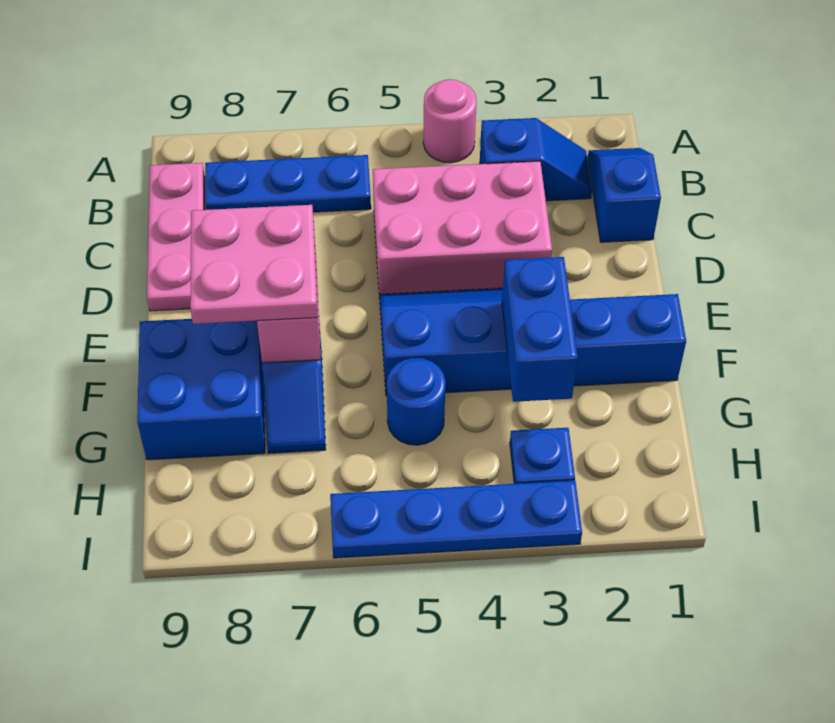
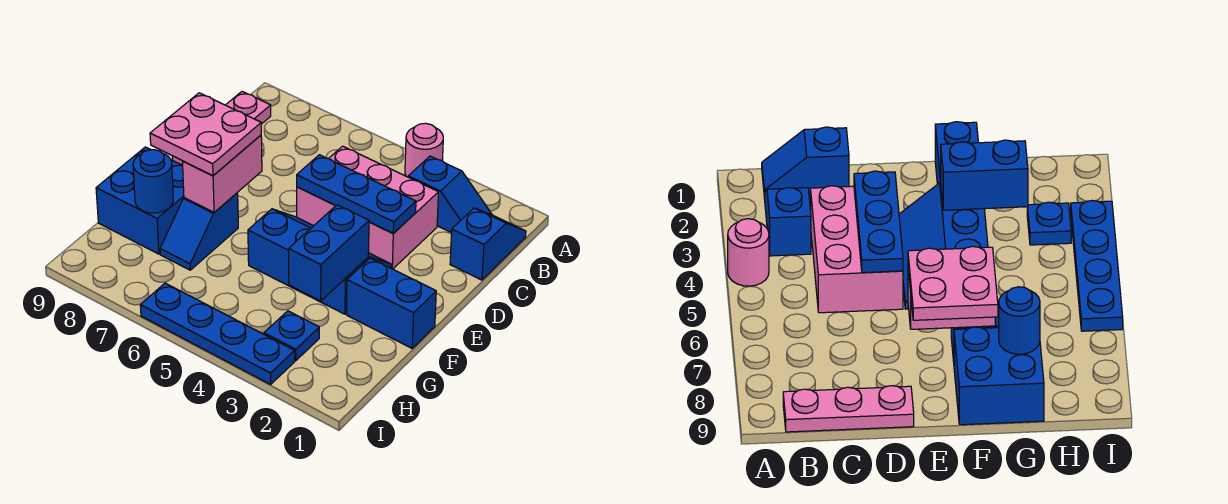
blue plate B6:B8 level 1 -> blue plate D3:D5 level 2
blue round brick G5 level 1 -> blue round brick G8 level 2

